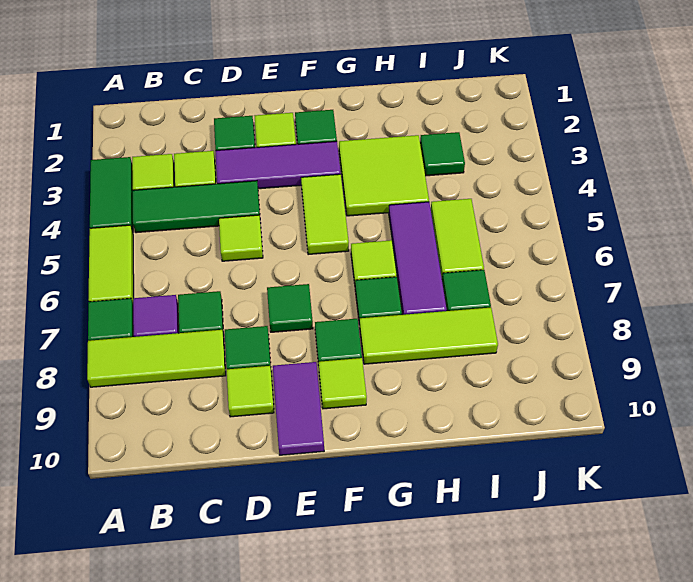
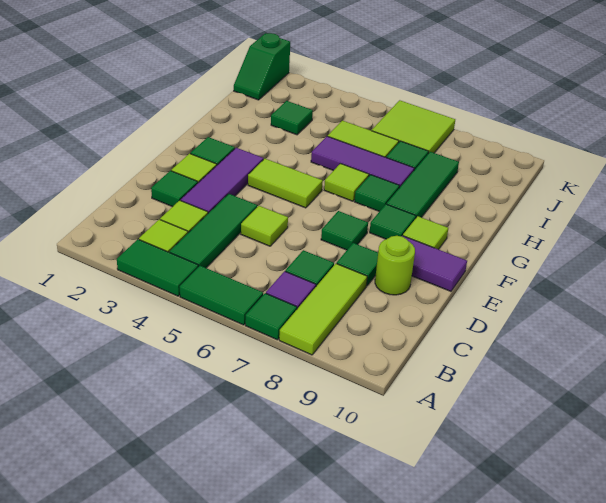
lime tile A5:A6 level 1 -> green tile A5:A6 level 1
lime tile D9 level 1 -> lime round brick D9 level 1
lime tile G3:H4 level 1 -> lime tile J6:K7 level 1
lime tile G8:I8 level 1 -> green tile G8:I8 level 1
none -> green slope J1:K1 level 1 top K

